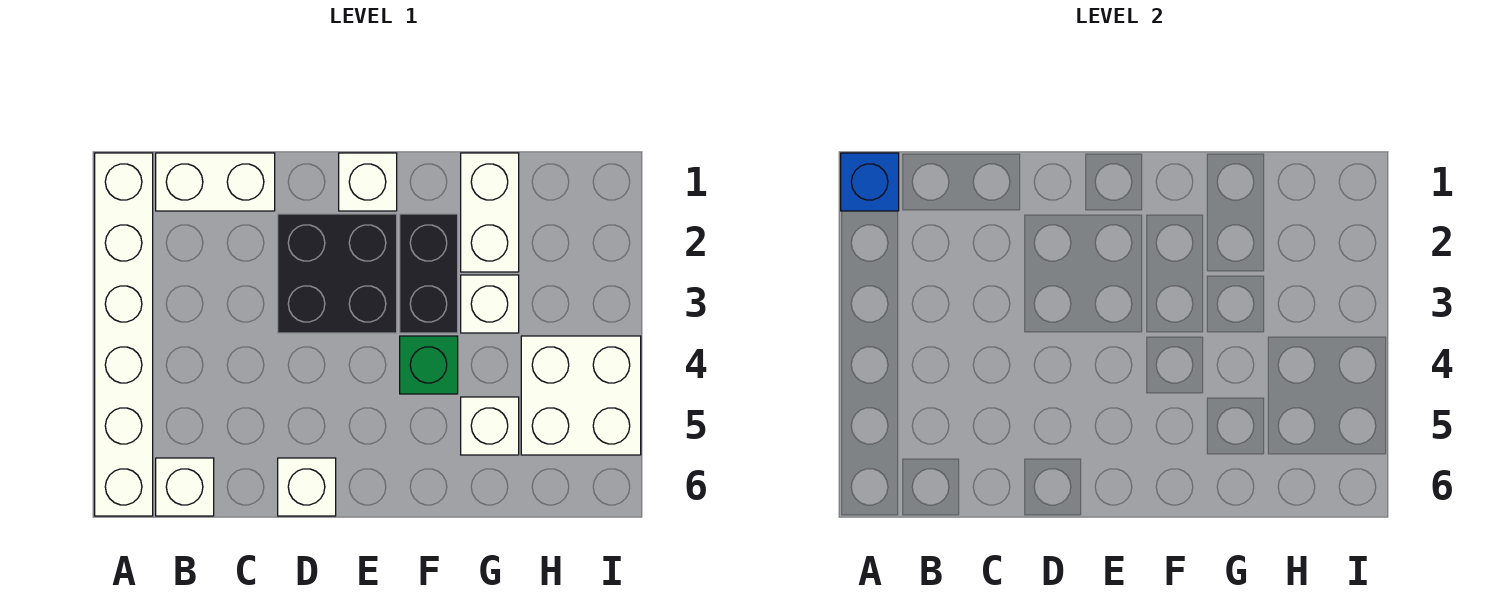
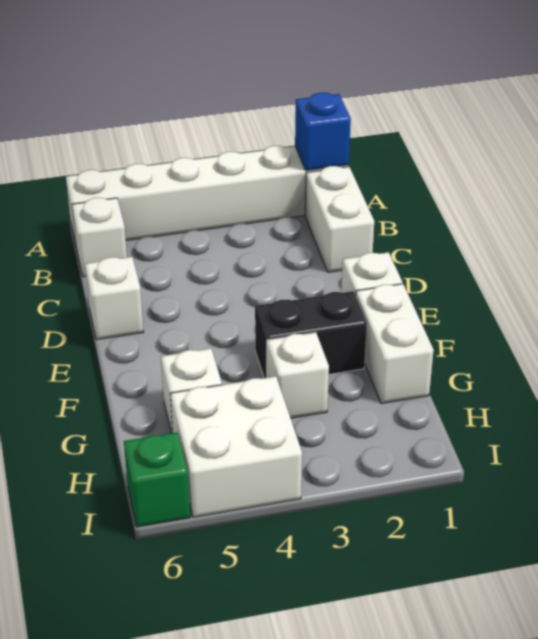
black brick D2:E3 level 1 -> none
green brick F4 level 1 -> green brick I6 level 1
white brick G1:G2 level 1 -> white brick F1:G1 level 1

